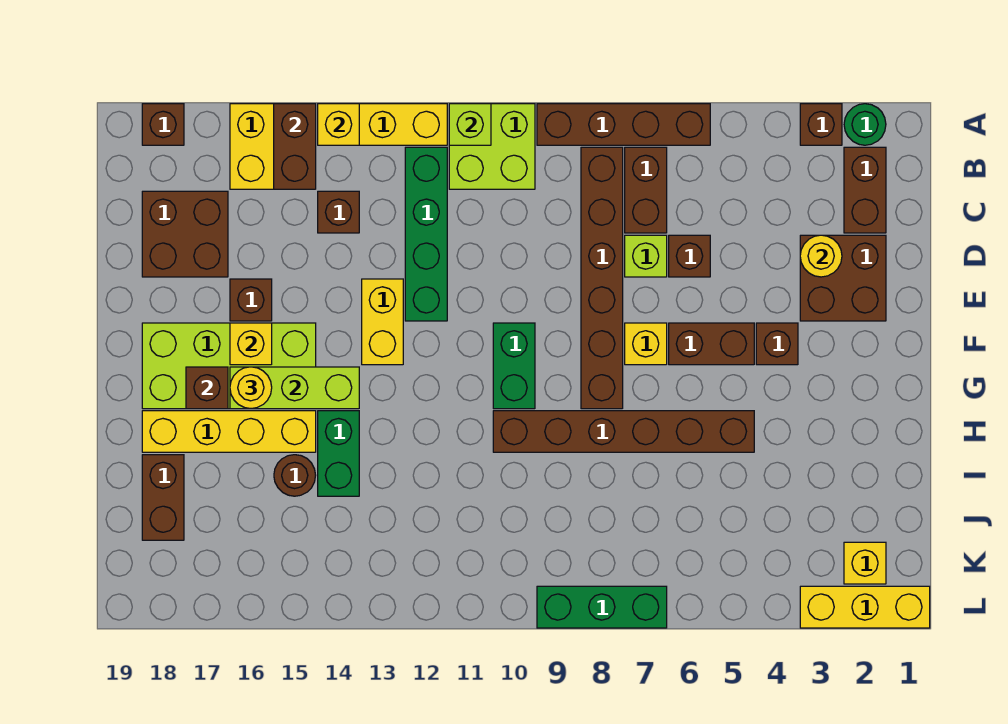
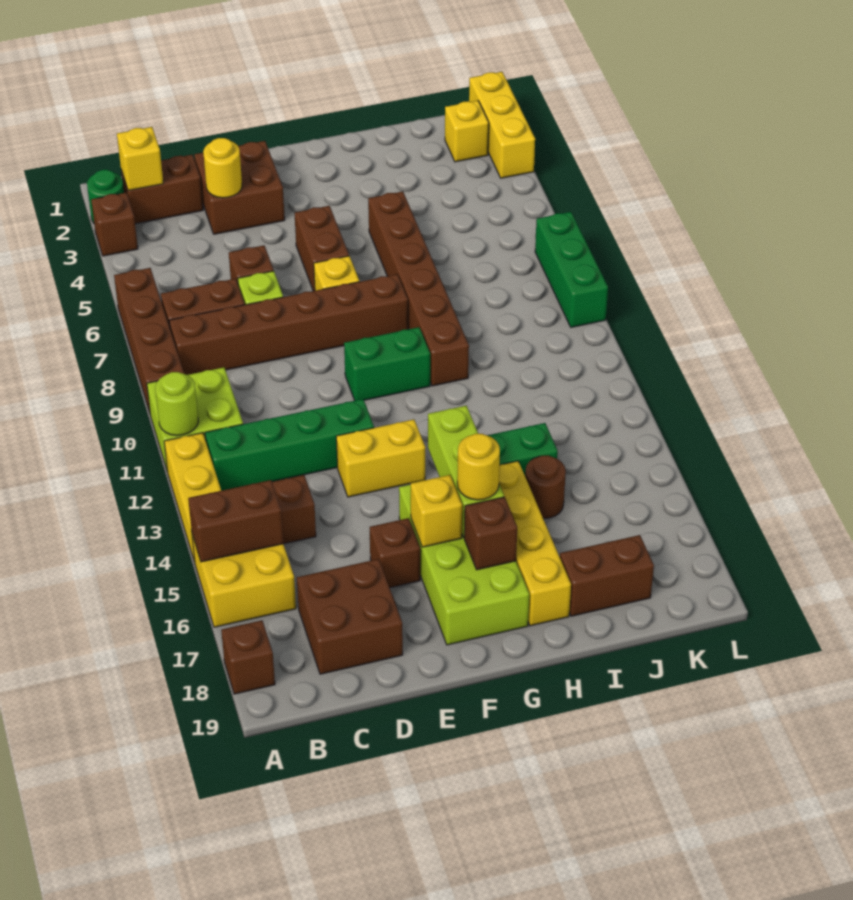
lime brick A11 level 2 -> lime round brick A11 level 2
yellow brick A14 level 2 -> yellow brick B2 level 2
brown brick F4 level 1 -> none

